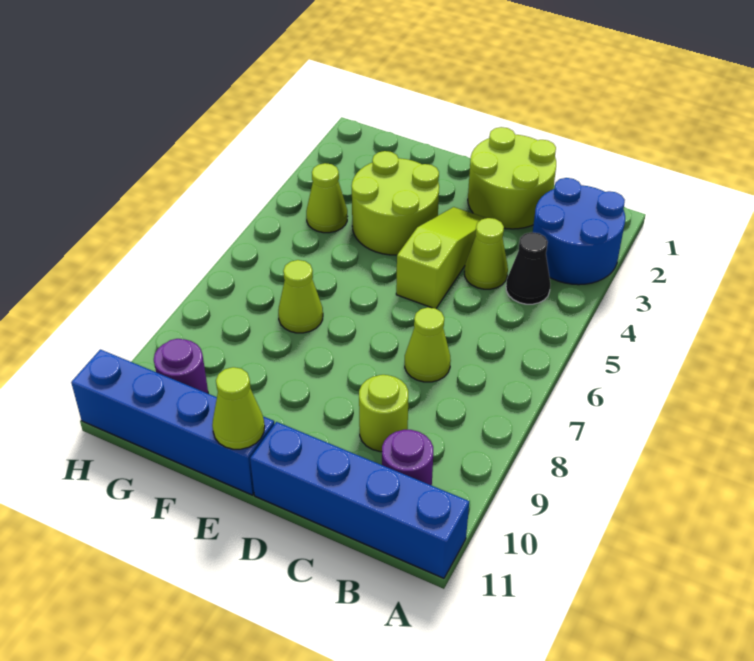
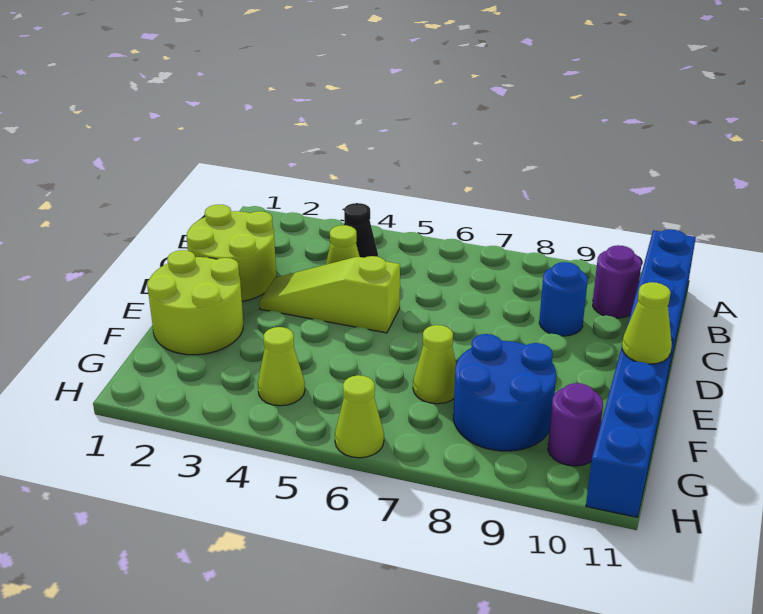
blue round brick A2:B3 level 1 -> blue round brick F8:G9 level 1
lime cone C7 level 1 -> lime cone H6 level 1
lime round brick C9 level 1 -> blue round brick C9 level 1
lime round brick E3:F4 level 1 -> lime round brick E1:F2 level 1

